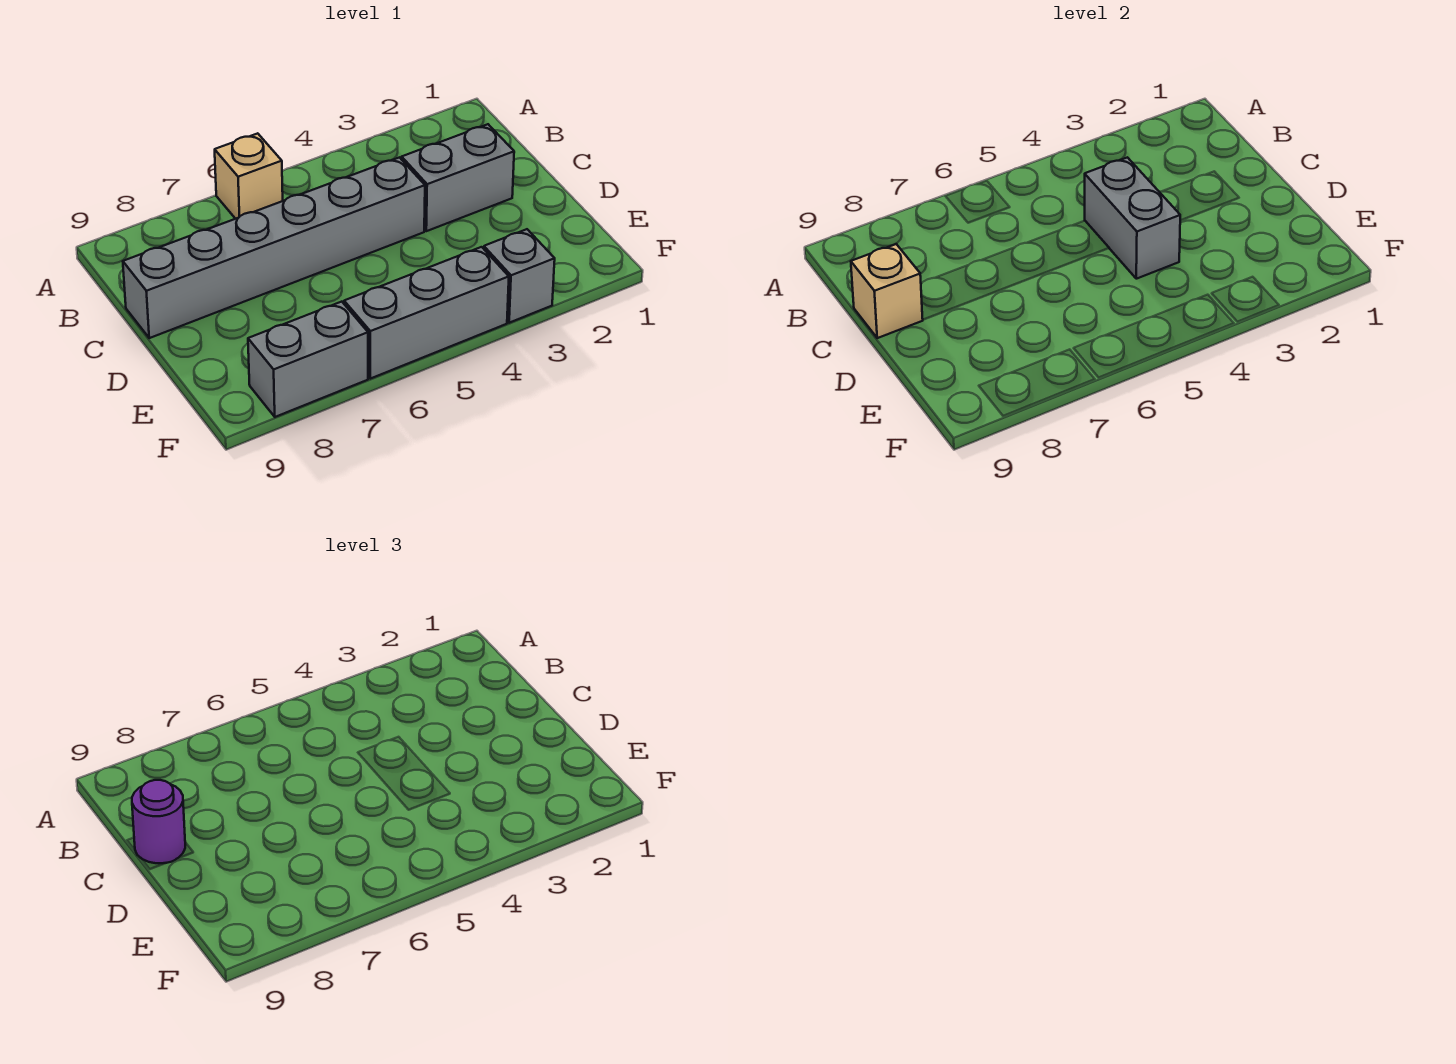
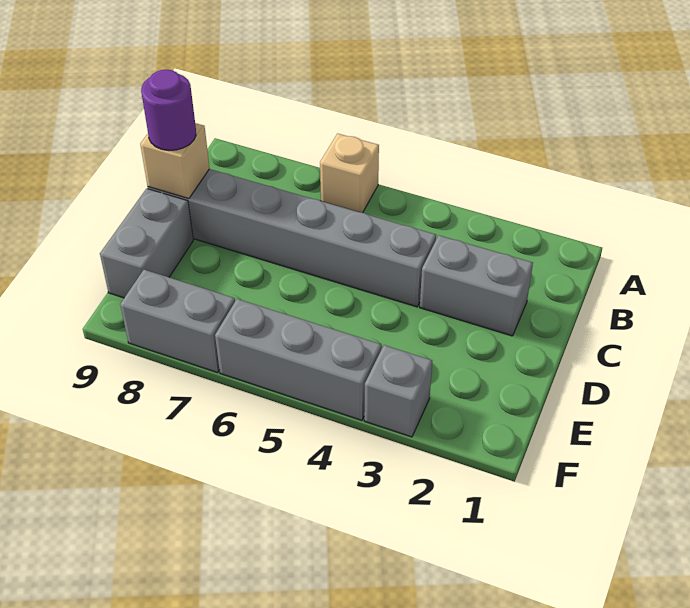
grey brick C4:D4 level 2 -> grey brick D9:E9 level 1

